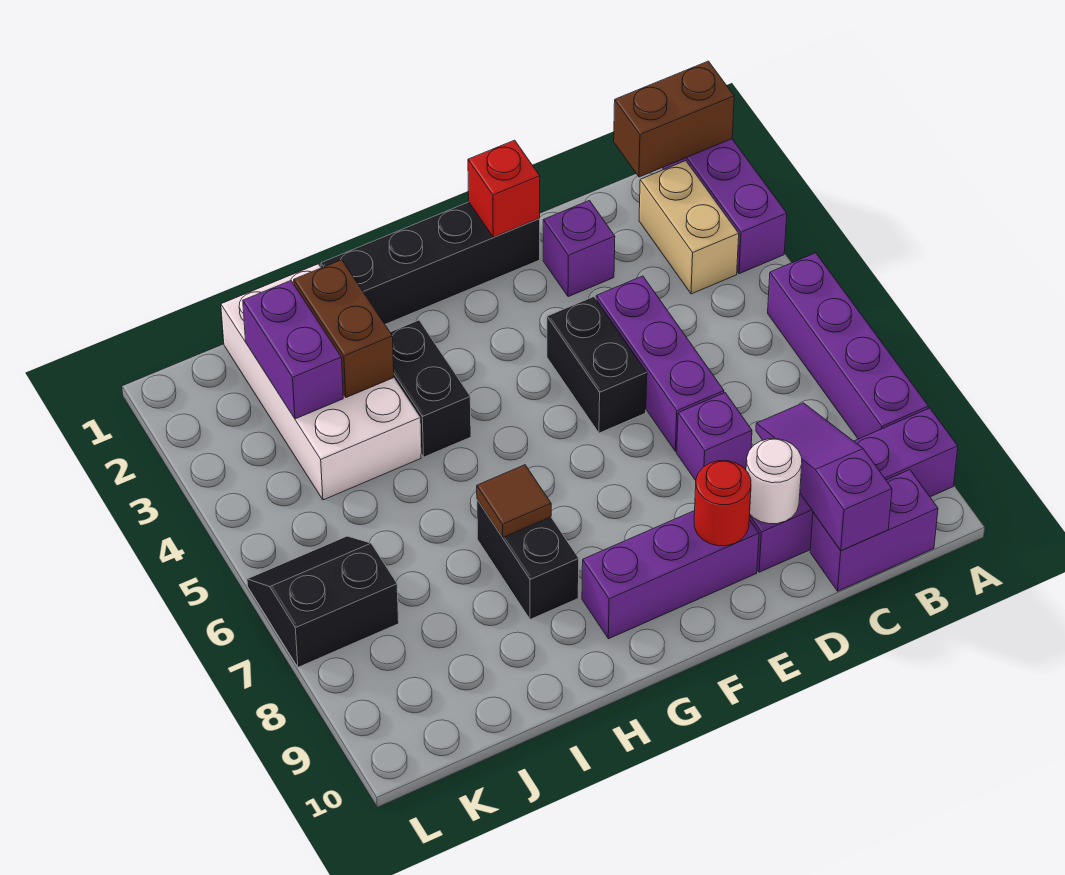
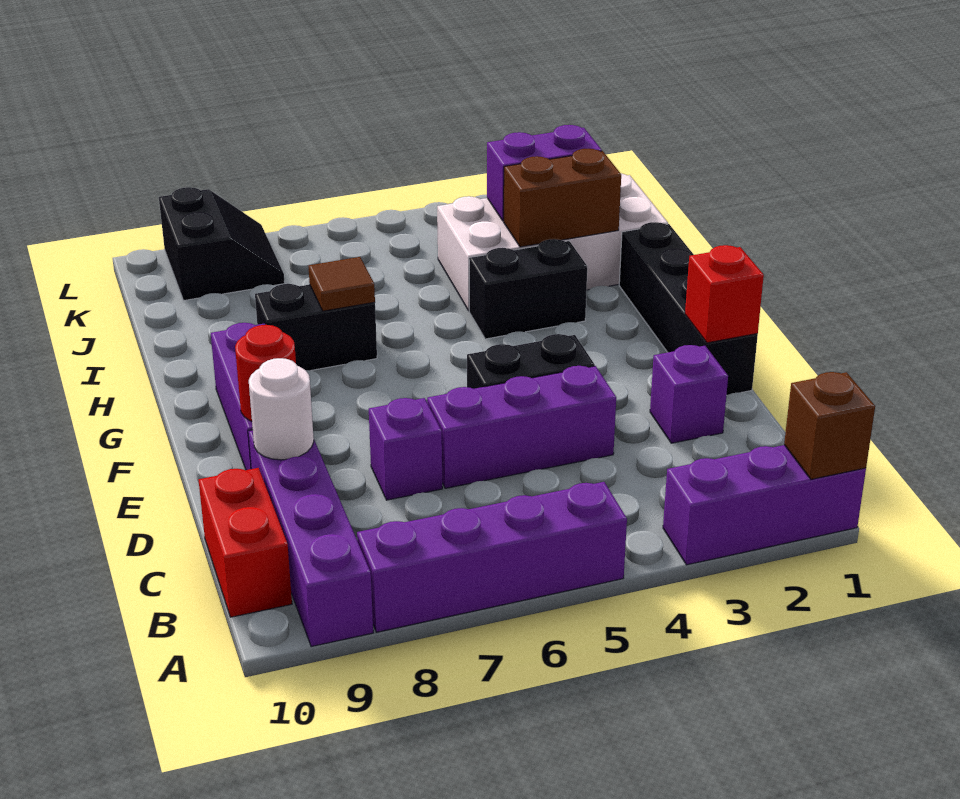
brown brick A1:B1 level 2 -> brown brick A1 level 2
tan brick B2:B3 level 1 -> none
purple brick B10:C10 level 1 -> red brick B10:C10 level 1
purple slope C8:C10 level 2 top 10 -> none
black slope K6:L7 level 1 top 7 -> black slope K8:L9 level 1 top 9

